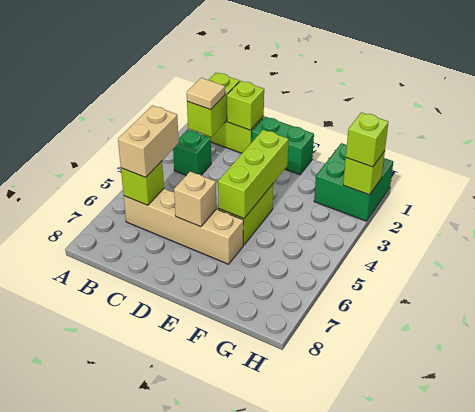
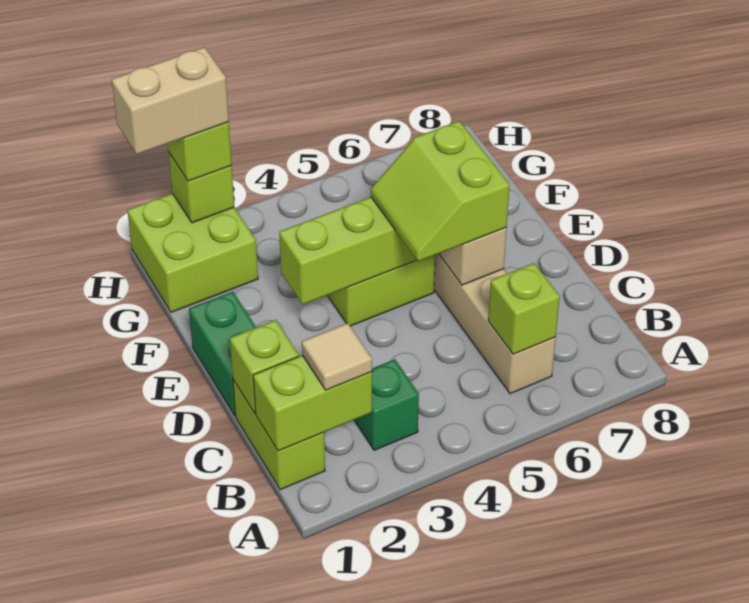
tan brick B5:B6 level 3 -> tan brick H1:H2 level 4
none -> lime slope D5:E6 level 3 top 6
green brick G1:H2 level 1 -> lime brick G1:H2 level 1

